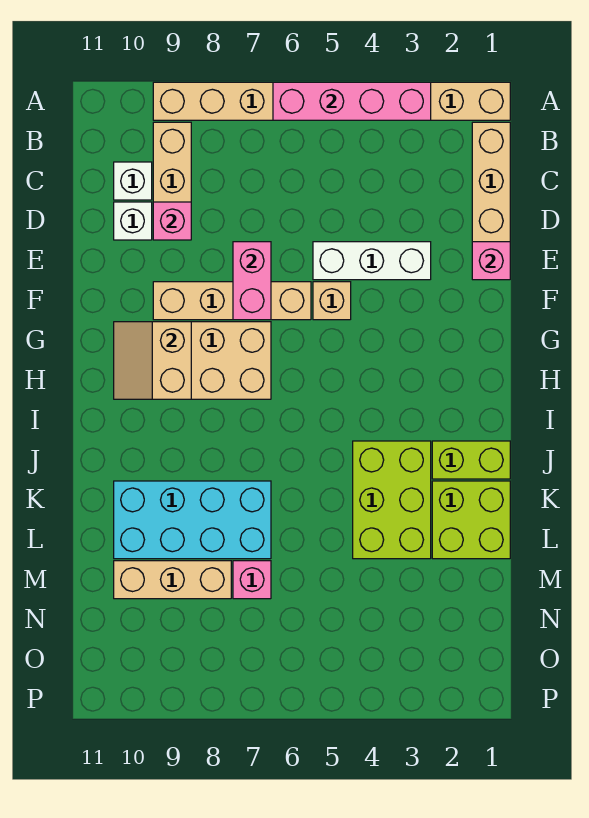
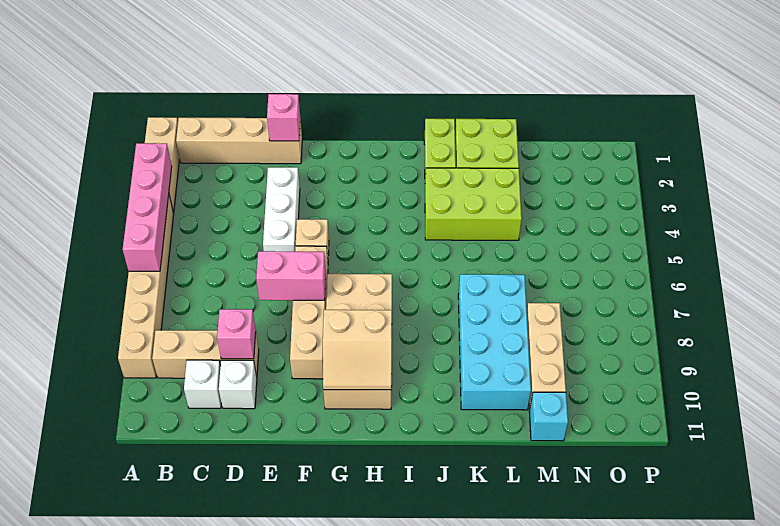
pink brick M7 level 1 -> none
none -> cyan brick M11 level 1

